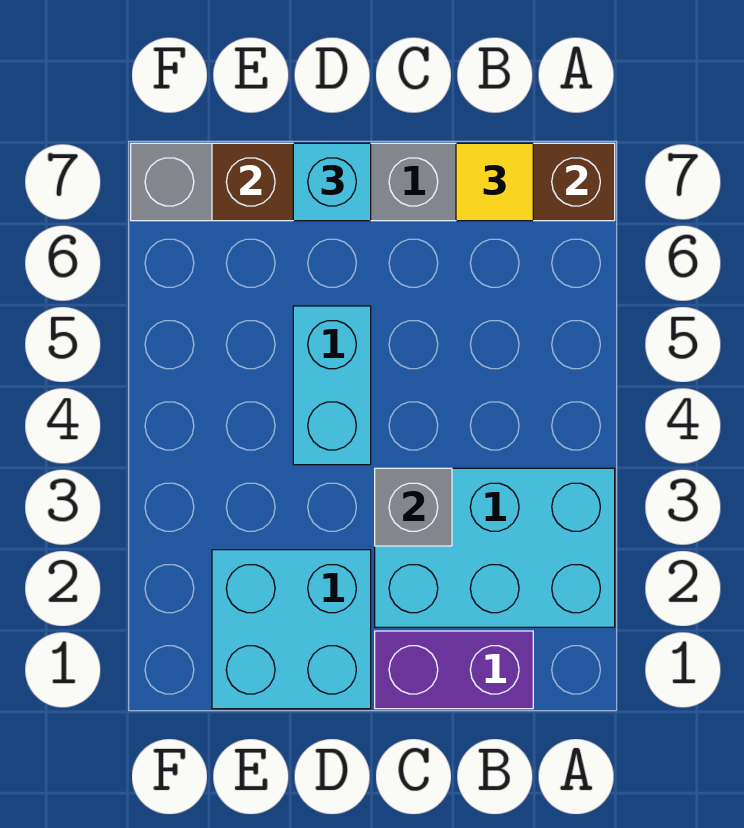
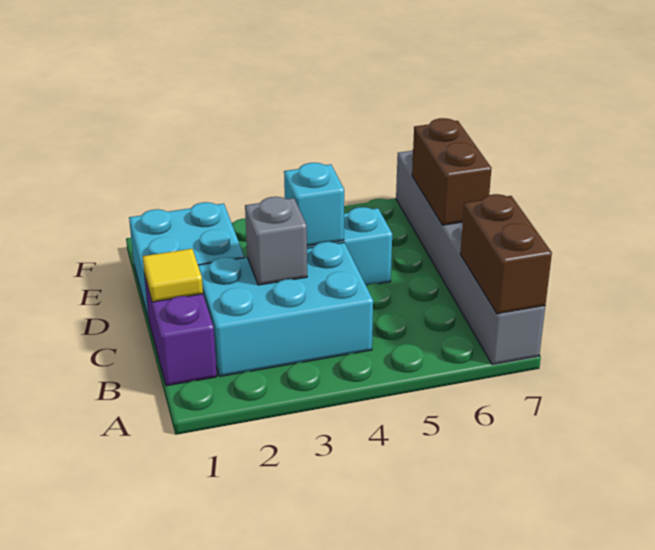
cyan brick A2:C3 level 1 -> cyan brick B2:C4 level 1
yellow tile B7 level 3 -> yellow tile C1 level 2
cyan brick D7 level 3 -> cyan brick D4 level 2

